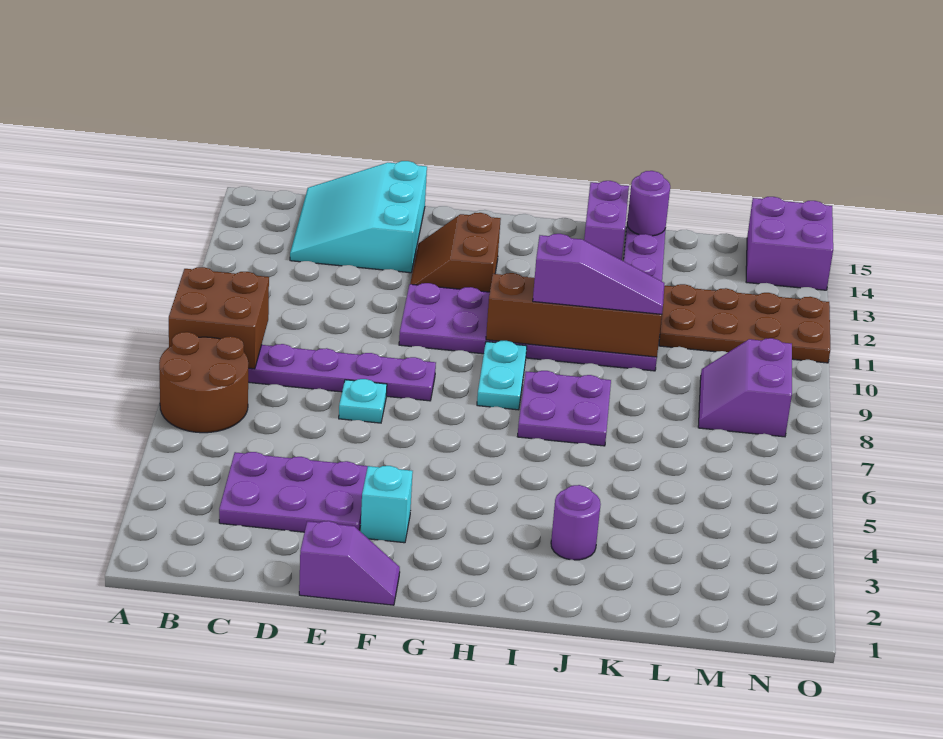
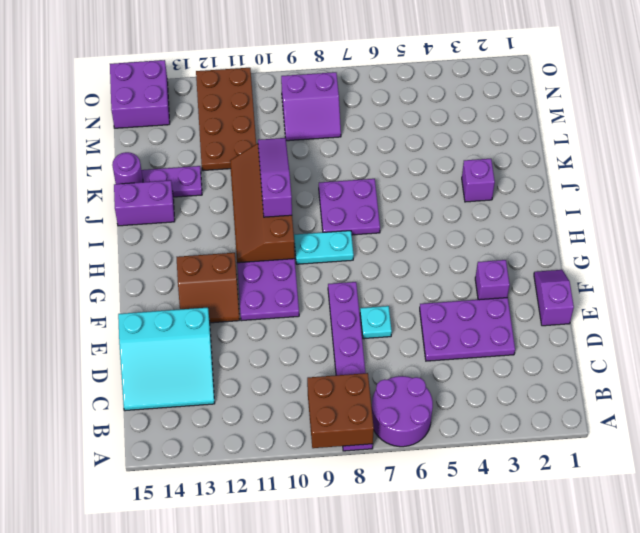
brown round brick A6:B7 level 1 -> purple round brick A6:B7 level 1
purple plate C3:E4 level 1 -> purple plate D3:E5 level 1
cyan brick F3 level 1 -> purple brick F3 level 1
purple round brick J3 level 1 -> purple brick J3 level 1

